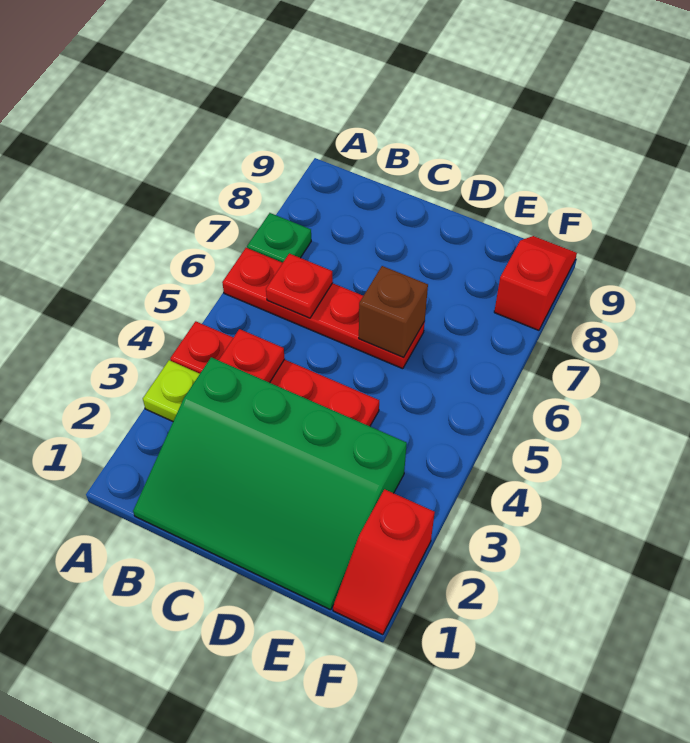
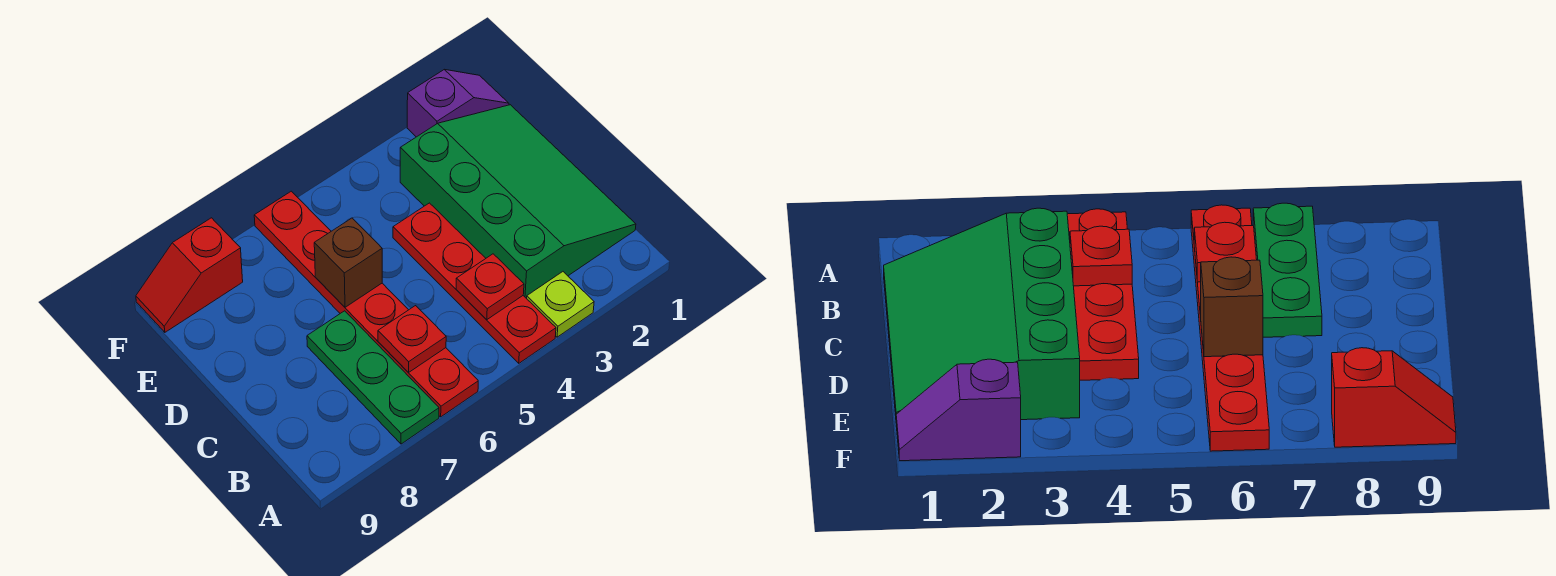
red plate A6:D6 level 1 -> red plate A6:F6 level 1
green plate A7 level 1 -> green plate A7:C7 level 1
red slope F1:F2 level 1 top 2 -> purple slope F1:F2 level 1 top 2

